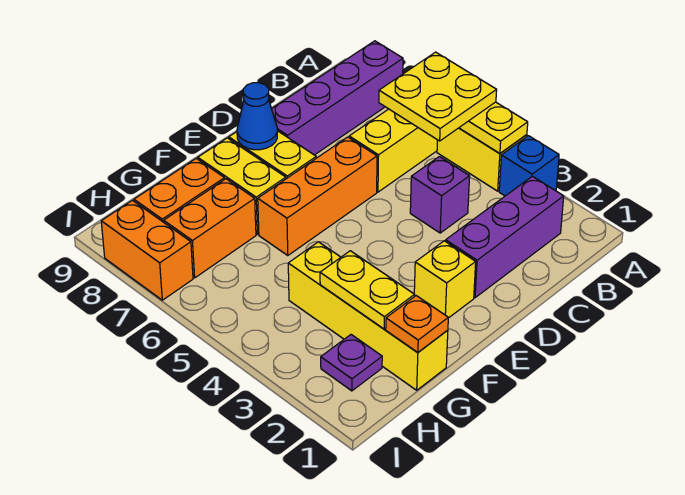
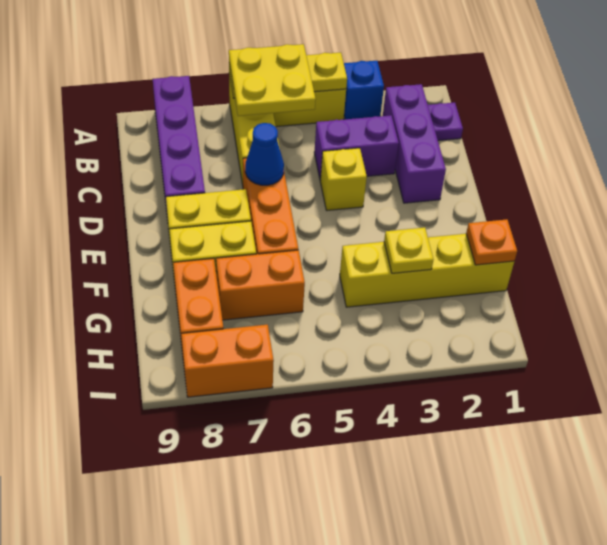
purple brick C4 level 1 -> purple brick C3:C4 level 1
yellow brick E2 level 1 -> yellow brick D4 level 1
blue cone E8 level 2 -> blue cone D6 level 2
yellow plate G2:G3 level 2 -> yellow plate G3 level 2
orange brick G7:H7 level 1 -> orange brick G6:G7 level 1
purple plate H2 level 1 -> purple plate B1 level 1

